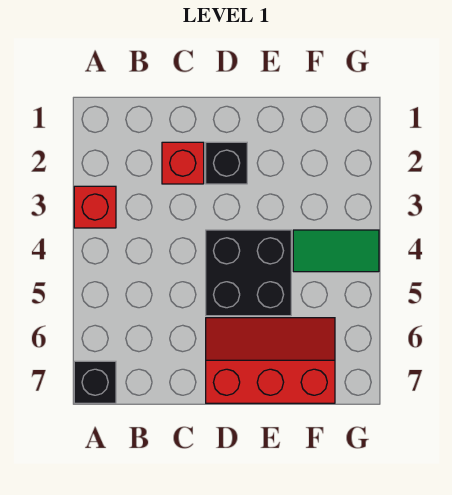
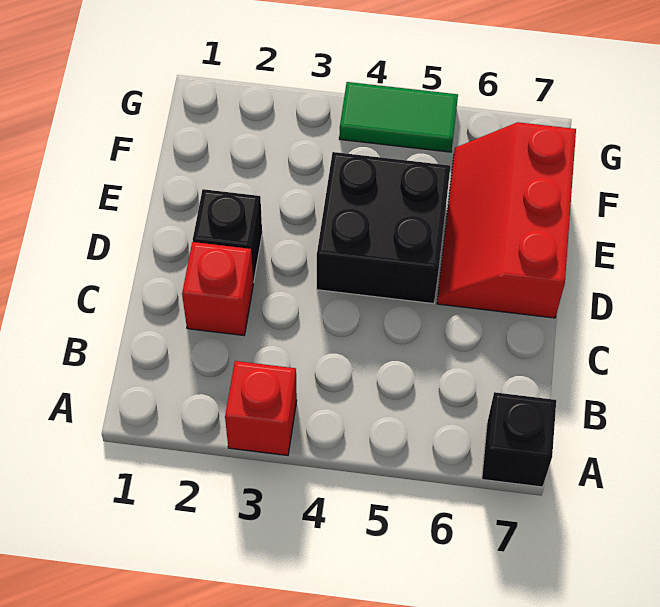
green tile F4:G4 level 1 -> green tile G4:G5 level 1

